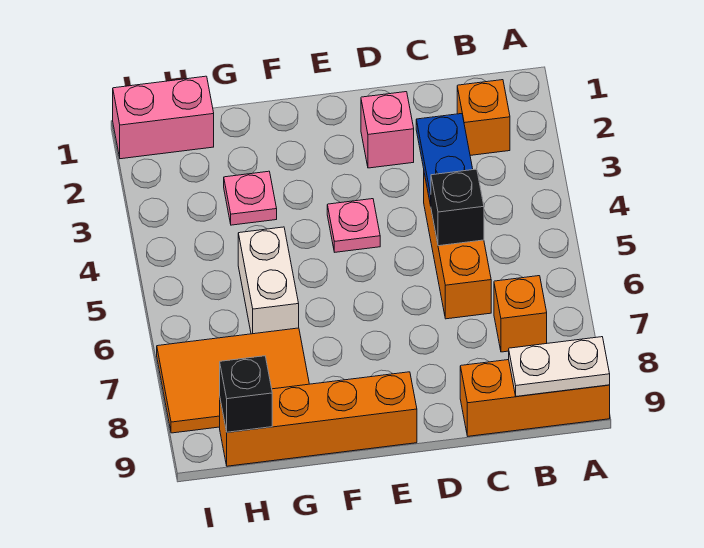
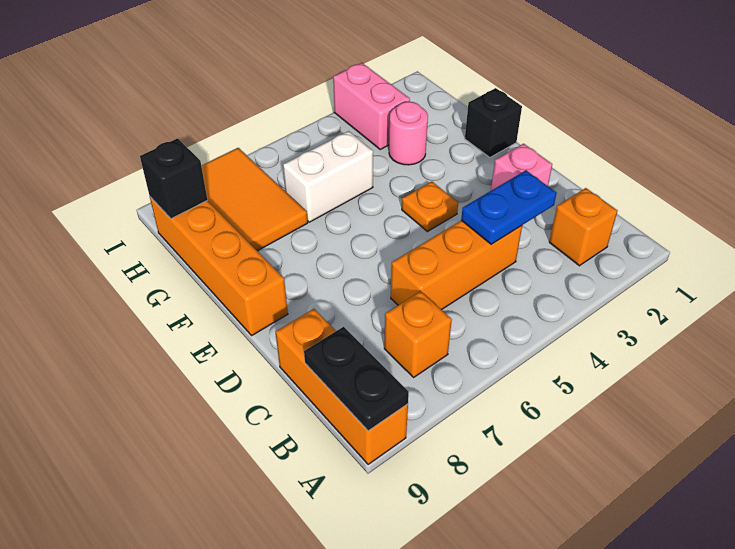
white plate A9:B9 level 2 -> black plate A9:B9 level 2
black brick C5 level 2 -> black brick F1 level 1
pink plate E4 level 1 -> orange plate E4 level 1
pink plate G3 level 1 -> pink round brick G3 level 1
pink brick H1:I1 level 1 -> pink brick H3:I3 level 1

